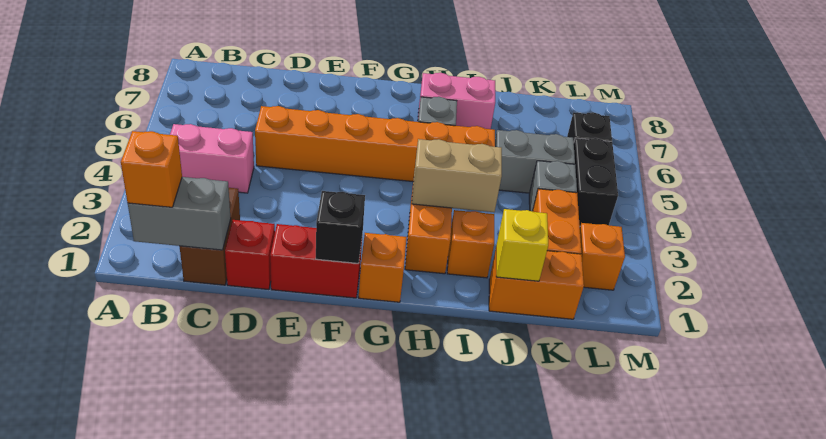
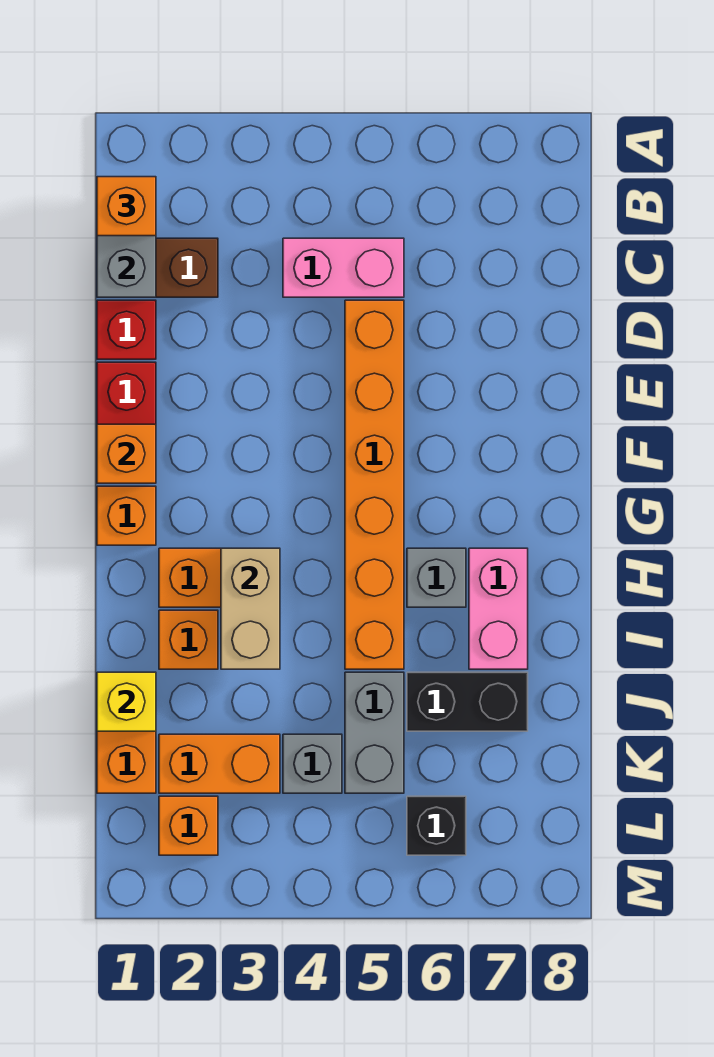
pink brick B4:C4 level 1 -> pink brick C4:C5 level 1
black brick F1 level 2 -> orange brick F1 level 2
black brick L4:L5 level 1 -> black brick J6:J7 level 1

